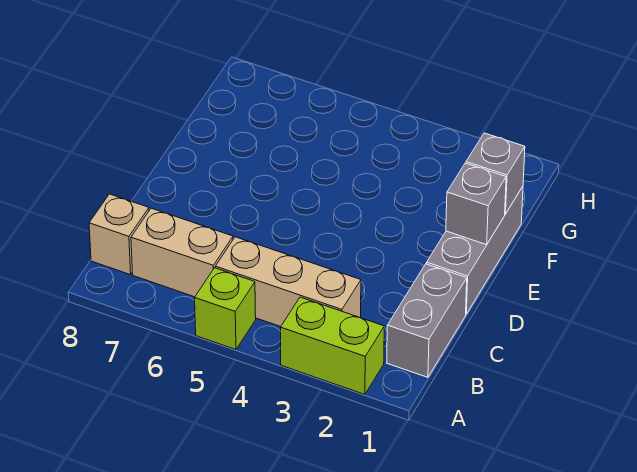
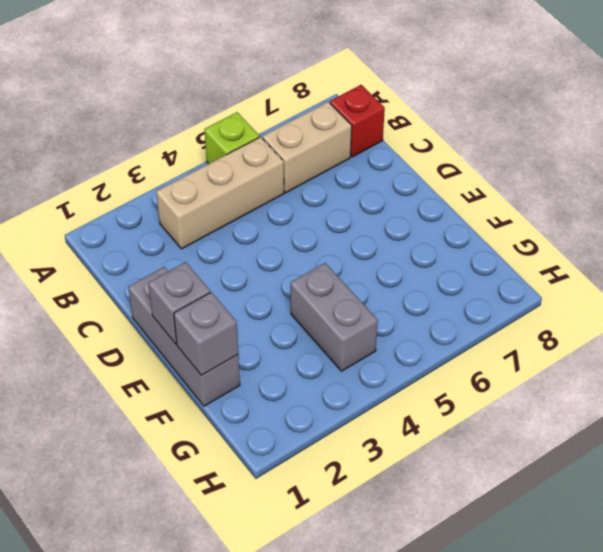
lime brick A2:A3 level 1 -> none
grey brick B1:C1 level 1 -> grey brick F4:G4 level 1
tan brick B8 level 1 -> red brick B8 level 1

